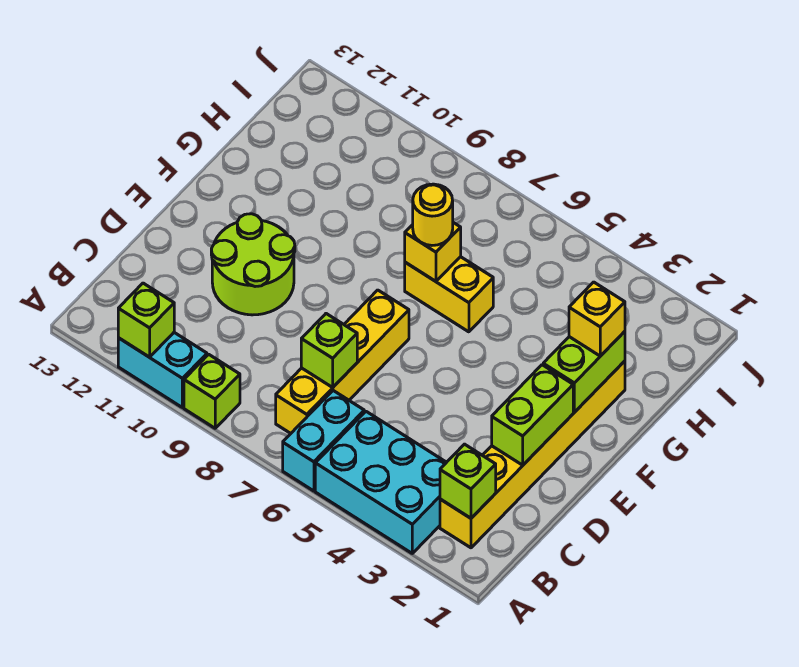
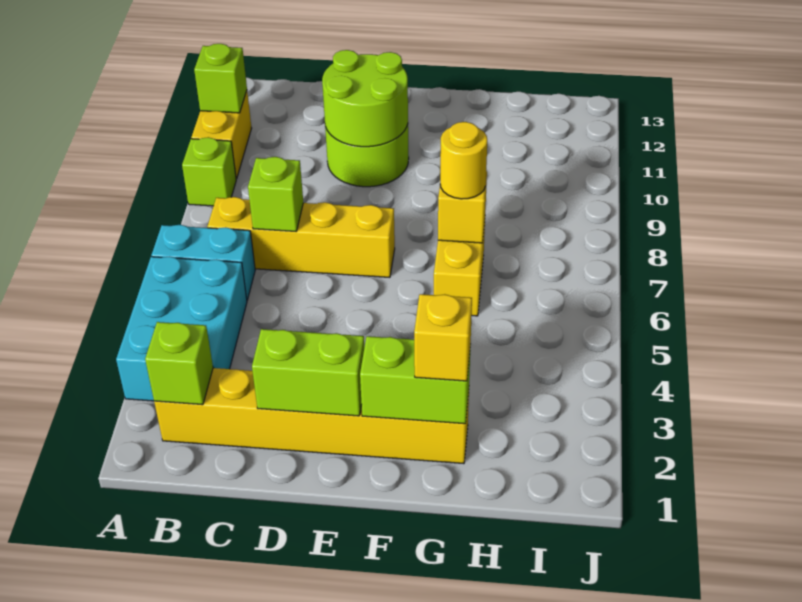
cyan brick A10:A11 level 1 -> yellow brick A10:A11 level 1
none -> lime round brick D10:E11 level 2

